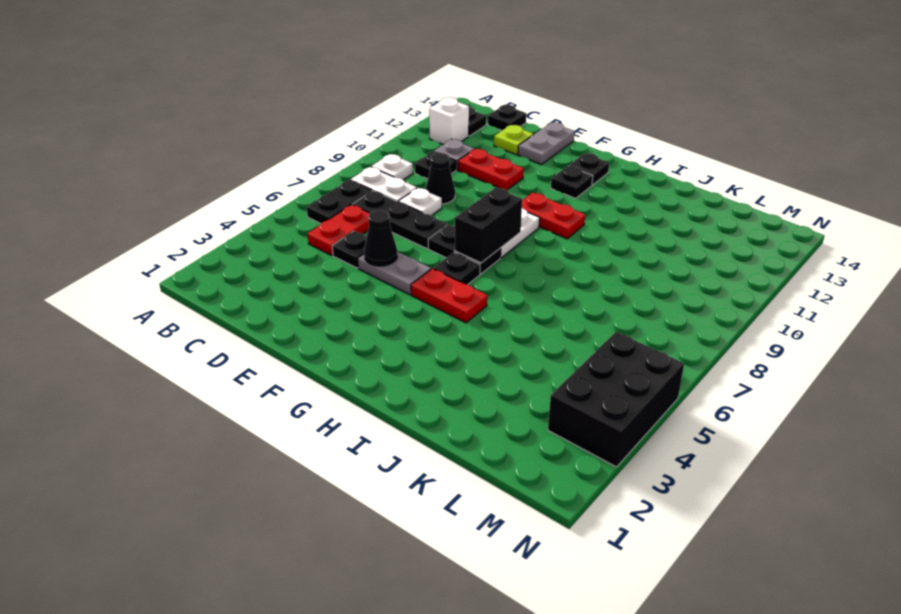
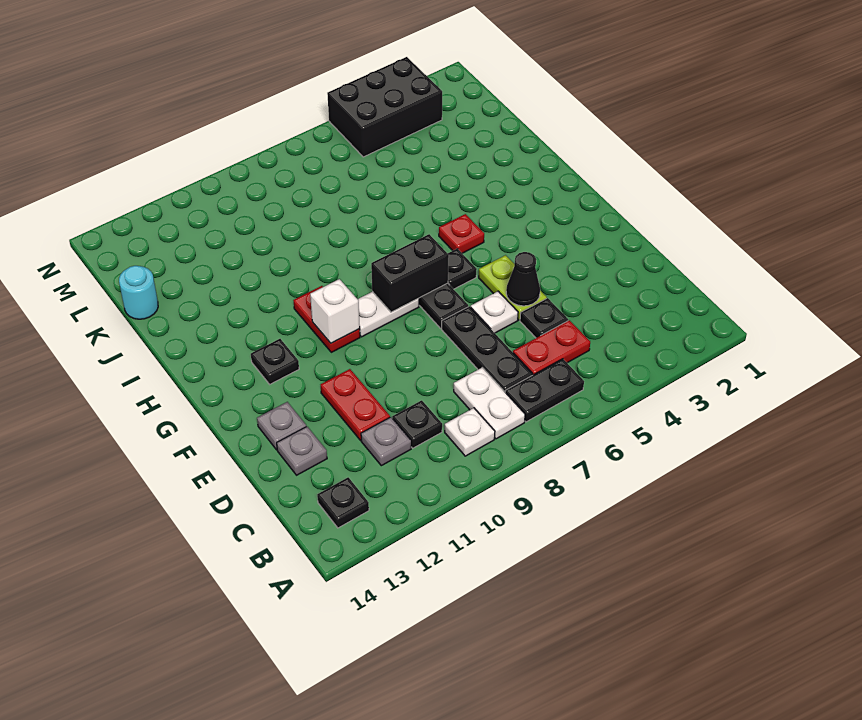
white brick B12 level 1 -> white brick G10 level 2
black plate C14 level 1 -> none
white plate D8 level 1 -> white plate E6 level 1
black cone D9 level 1 -> none
lime plate D13 level 1 -> grey plate D13 level 1
grey plate E5:F5 level 1 -> lime plate E5:F5 level 1
grey plate E13:E14 level 1 -> grey plate E13 level 1
red plate G5:H5 level 1 -> red plate H5 level 1
black plate G13 level 1 -> none
none -> cyan round brick K14 level 1

